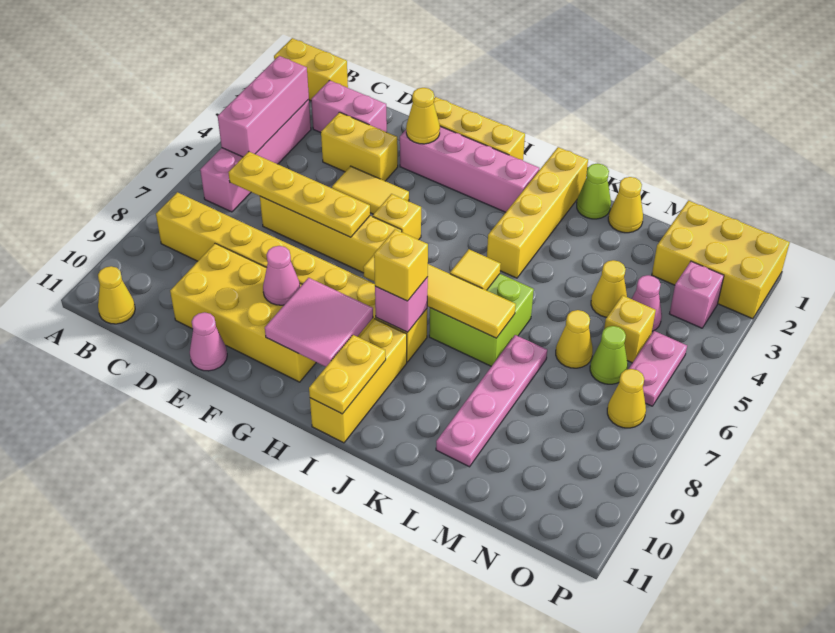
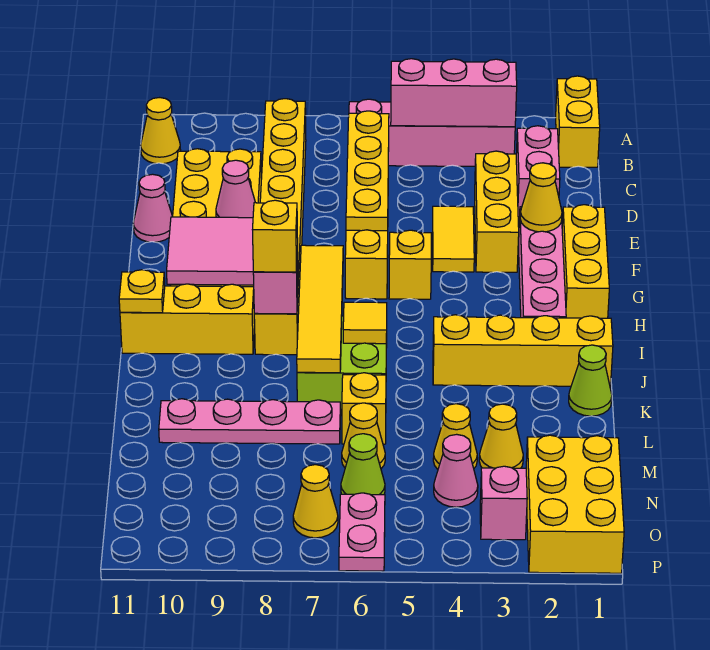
yellow brick D3:E3 level 1 -> yellow brick D3:F3 level 1
yellow plate I10:I11 level 2 -> yellow plate I11 level 2
yellow cone L1 level 1 -> yellow cone M3 level 1
yellow brick N5 level 1 -> yellow brick L6 level 1
pink plate O5:O6 level 1 -> pink plate O6:P6 level 1

